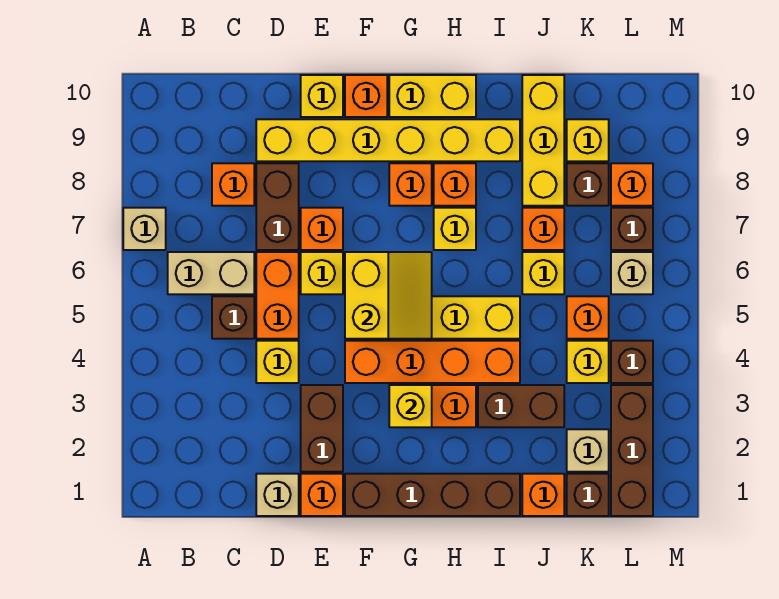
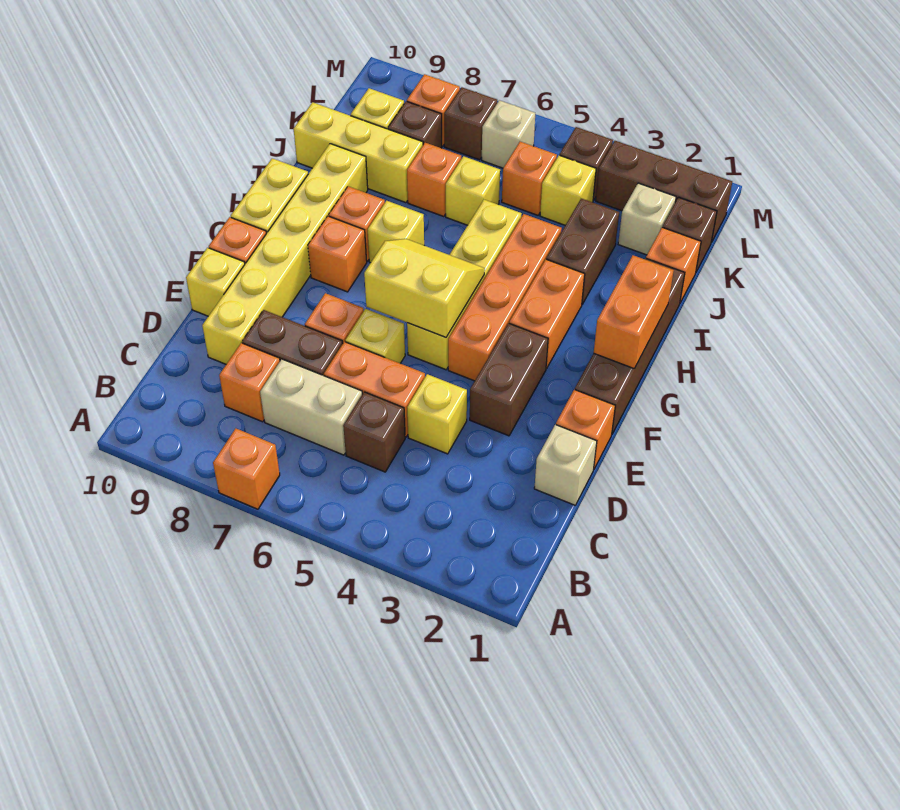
tan brick A7 level 1 -> orange brick A7 level 1
tan brick B6:C6 level 1 -> tan brick C6:C7 level 1
brown brick E2:E3 level 1 -> brown brick E3:F3 level 1
none -> orange brick G1:H1 level 2
yellow brick G3 level 2 -> none

